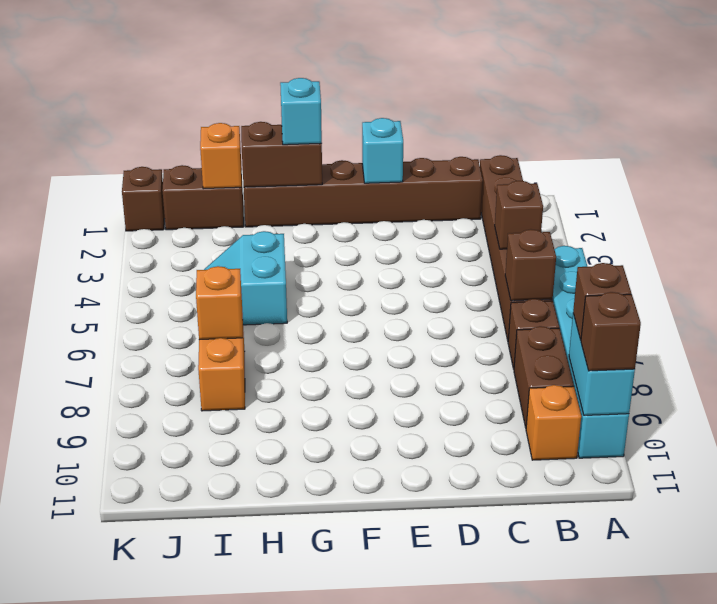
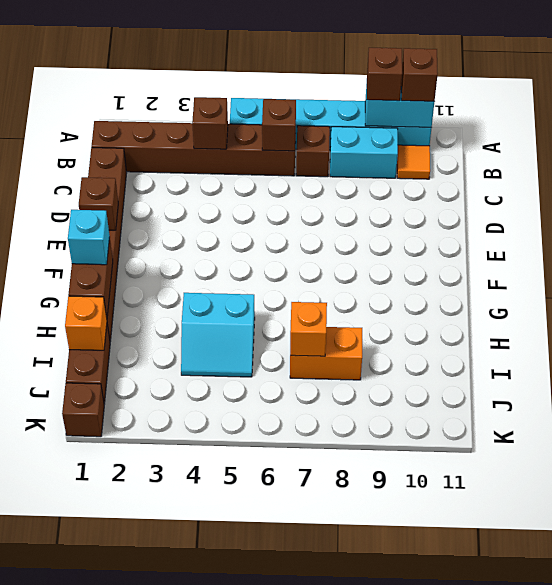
brown brick B8:B9 level 1 -> cyan brick B8:B9 level 1
orange brick B10 level 1 -> orange tile B10 level 1
cyan brick E1 level 2 -> brown brick E1 level 2

